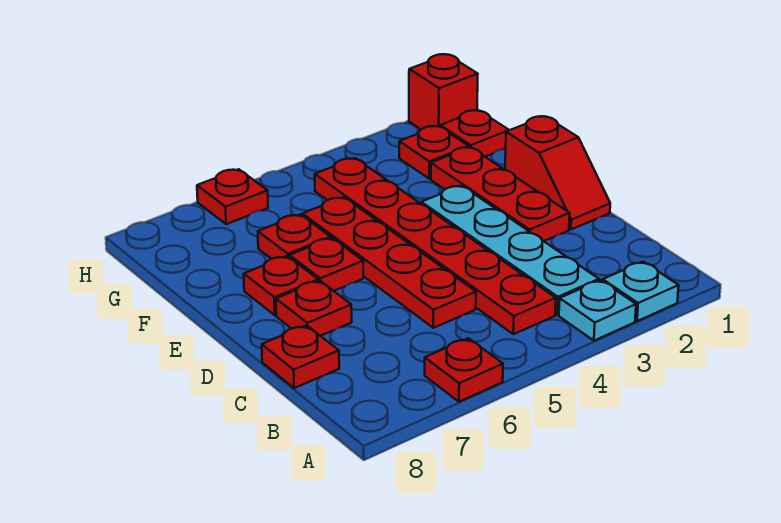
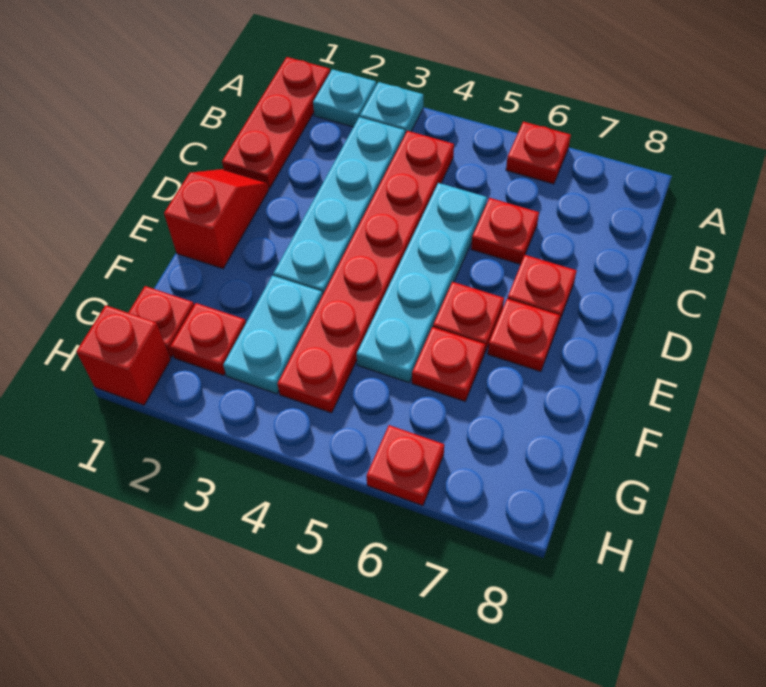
red plate C5:F5 level 1 -> cyan plate C5:F5 level 1
red plate C8 level 1 -> red plate C6 level 1
red plate D2:F2 level 1 -> red plate A1:C1 level 1
none -> cyan plate F3:G3 level 1

